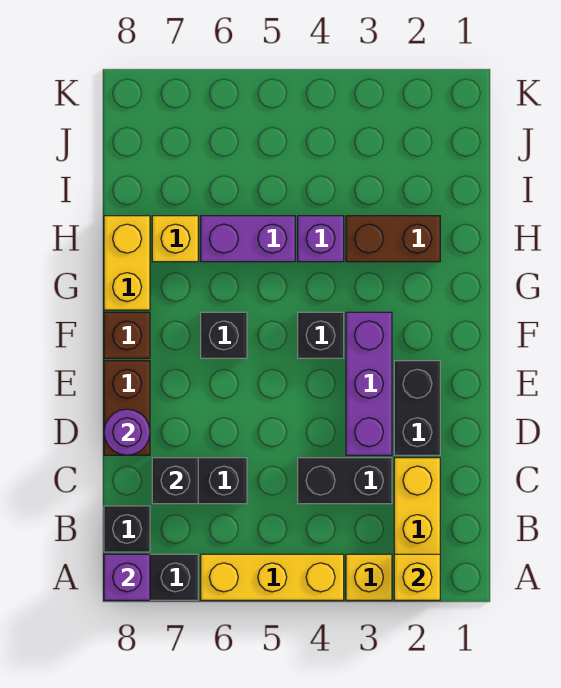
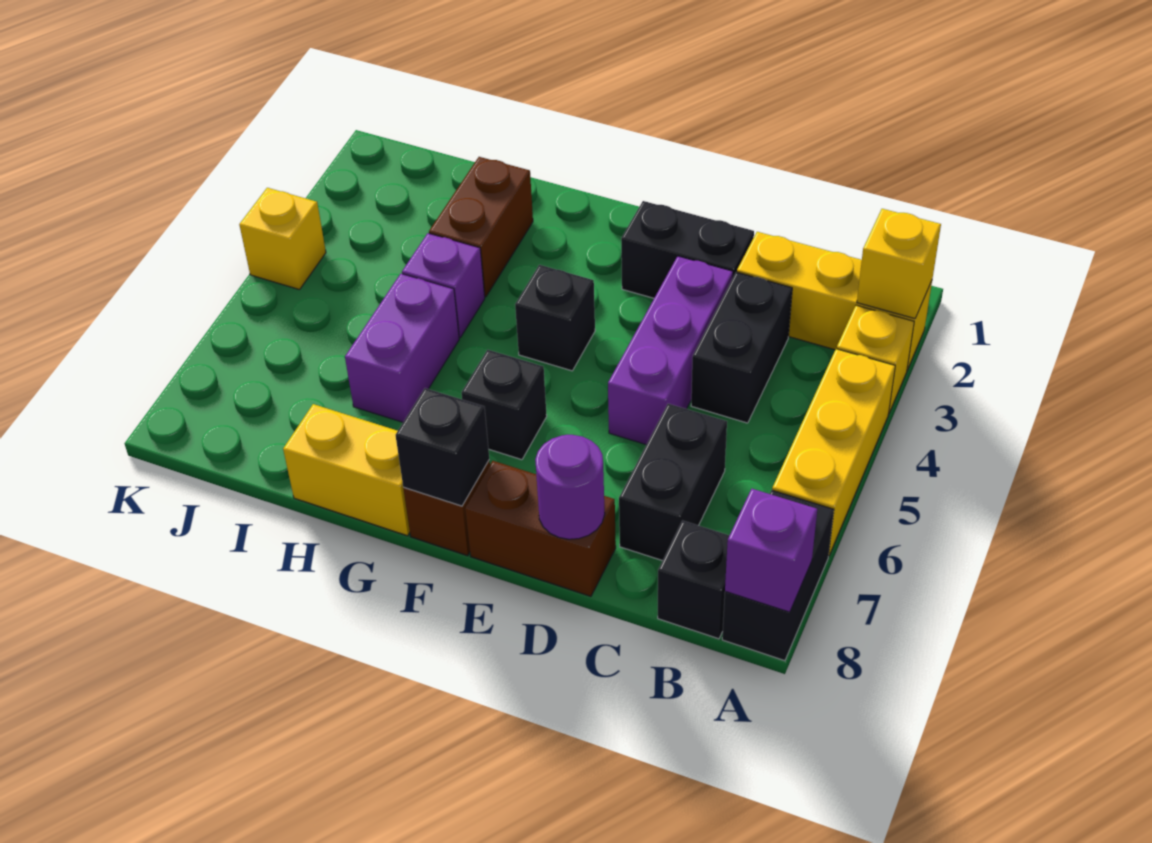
black brick C7 level 2 -> black brick F8 level 2
purple brick D3:F3 level 1 -> purple brick D3:D5 level 1
yellow brick H7 level 1 -> yellow brick K4 level 1

